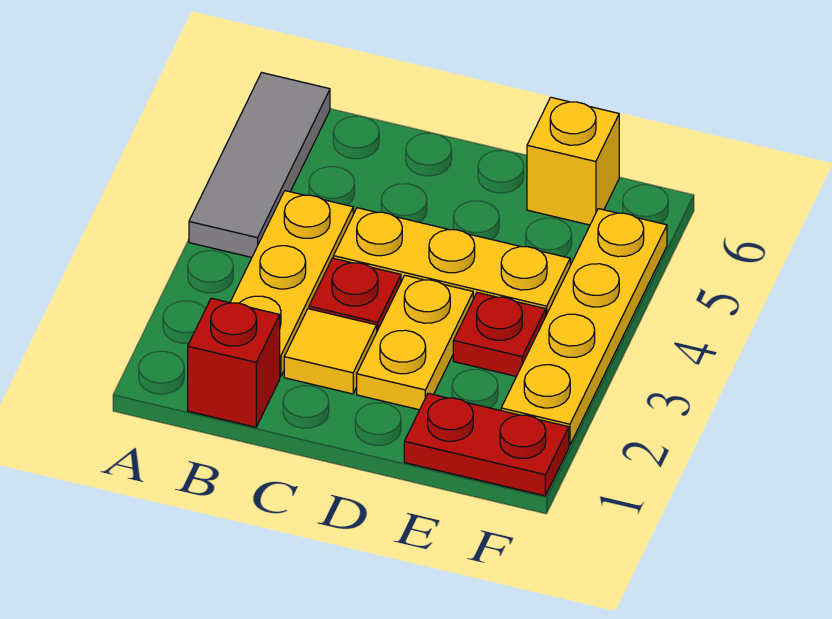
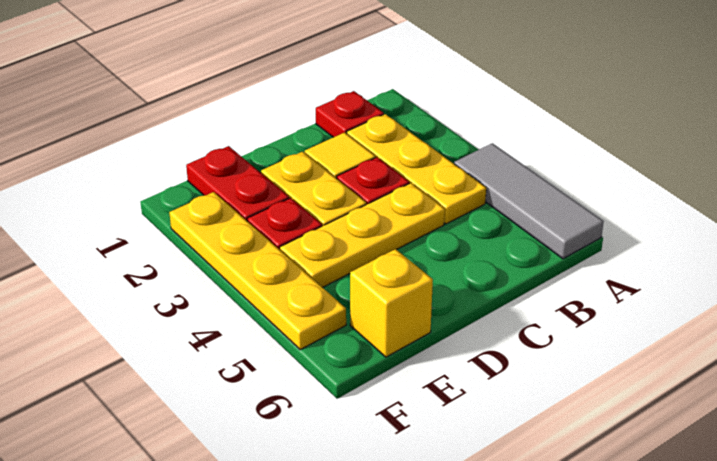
red brick B1 level 1 -> red plate B1 level 1
red plate E1:F1 level 1 -> red plate E1:E2 level 1

